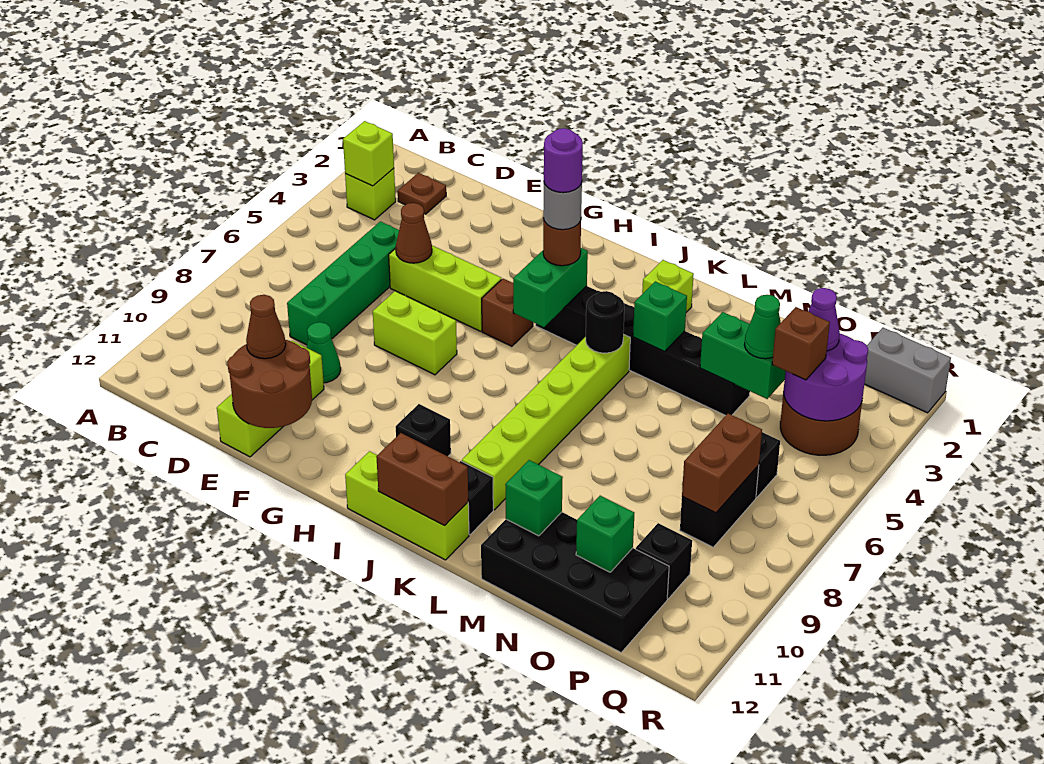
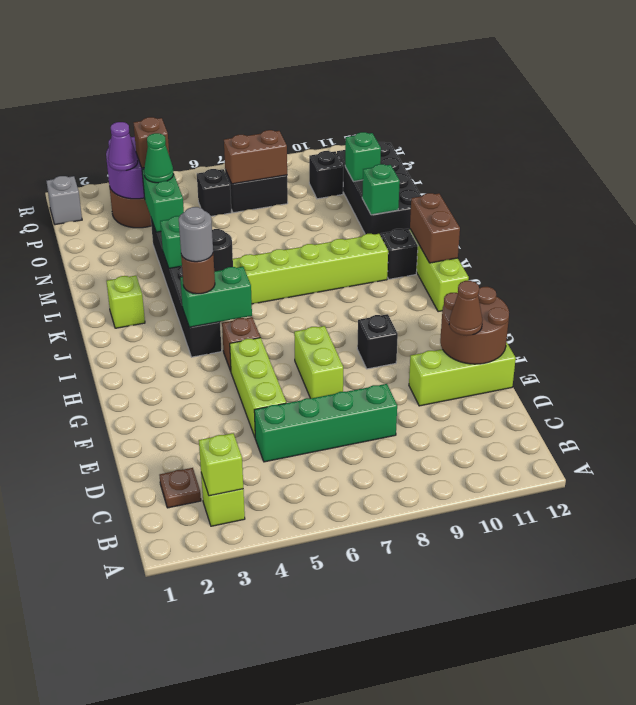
brown cone E5 level 2 -> none
green cone E9 level 1 -> none
purple round brick I4 level 5 -> none
black brick I10 level 1 -> black brick G9 level 1
grey brick Q1:R1 level 1 -> grey brick Q1 level 1

